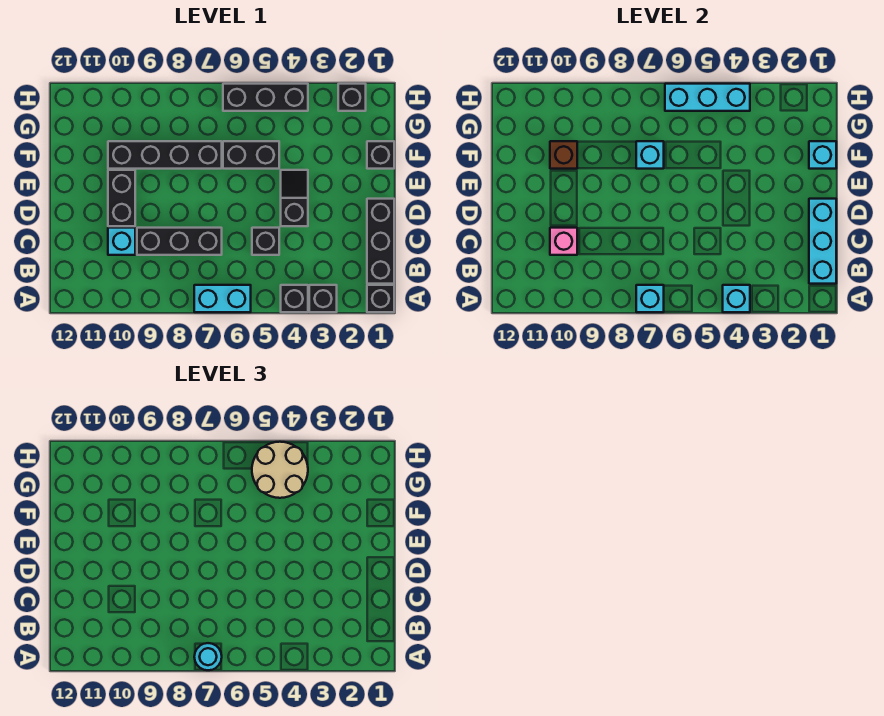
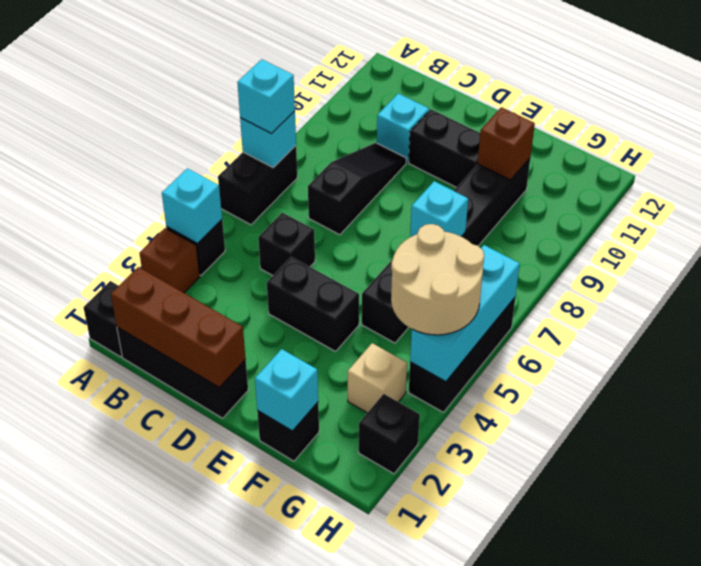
black brick A3 level 1 -> brown brick A3 level 1
cyan brick A6:A7 level 1 -> black brick A6:A7 level 1
cyan round brick A7 level 3 -> cyan brick A7 level 3
cyan brick B1:D1 level 2 -> brown brick B1:D1 level 2
black brick C7:C9 level 1 -> black slope C7:C9 level 1 top 7
pink brick C10 level 2 -> none
black slope D4:E4 level 1 top D -> black brick D4:E4 level 1
none -> tan brick G3 level 1

